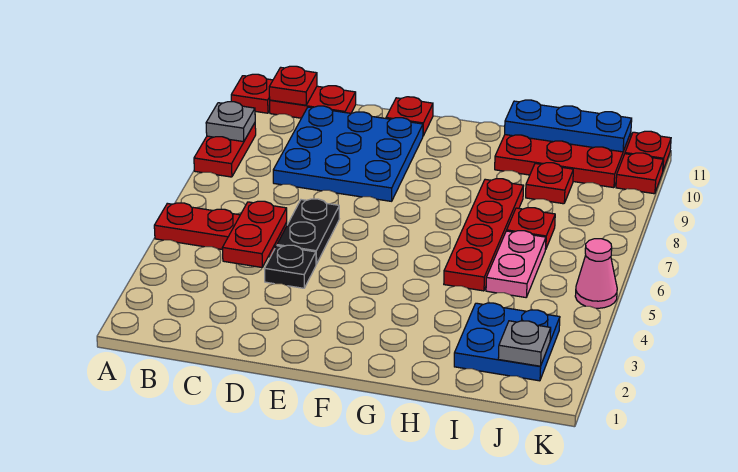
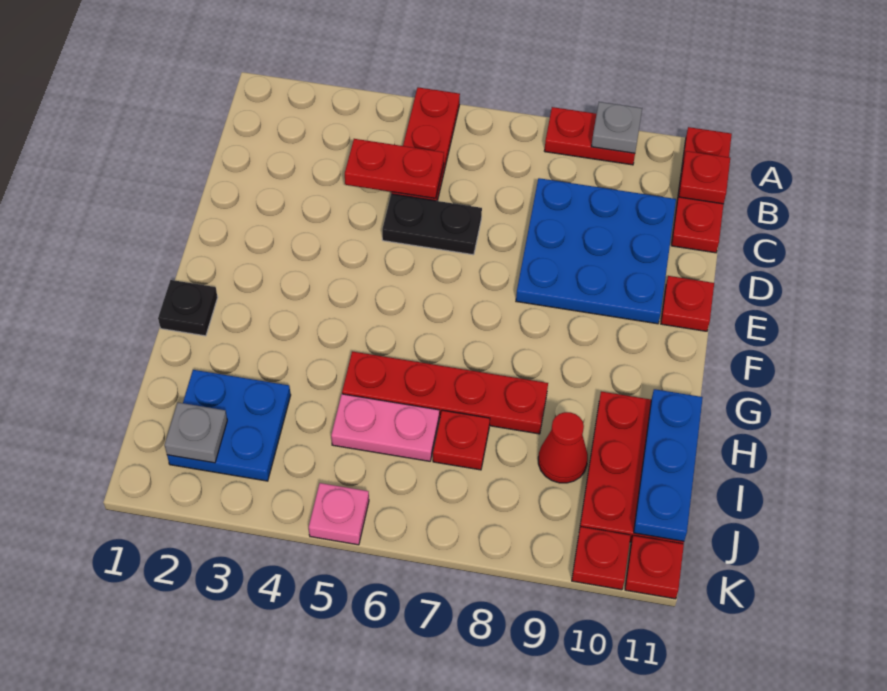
black plate D4 level 1 -> black plate G1 level 1
red plate I9 level 1 -> red cone I9 level 1
pink cone K5 level 1 -> pink plate K5 level 1

